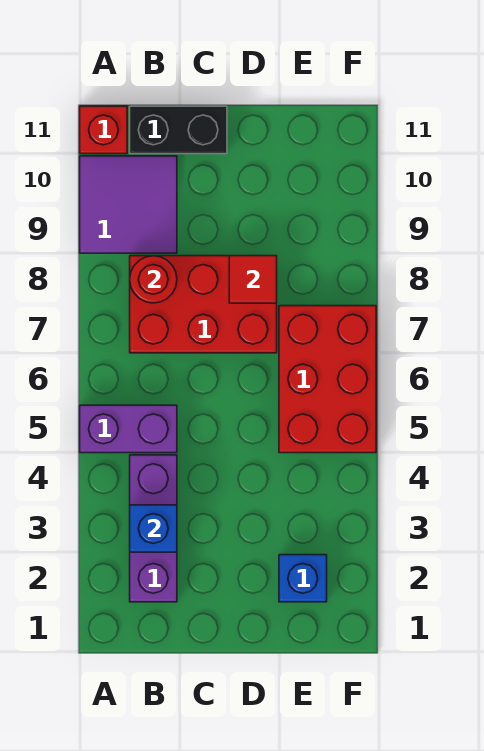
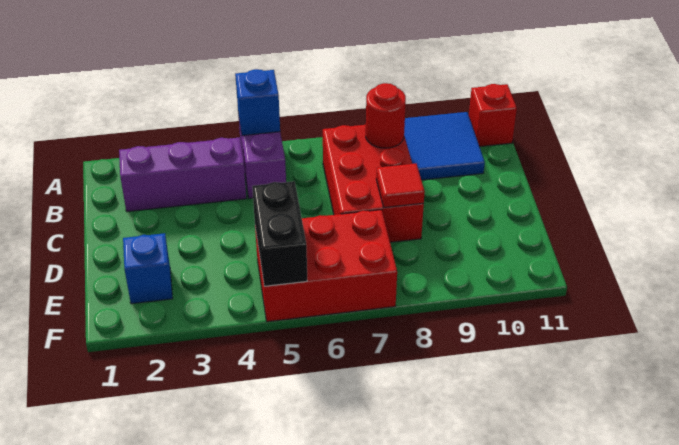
purple tile A9:B10 level 1 -> blue tile A9:B10 level 1
blue brick B3 level 2 -> blue brick A5 level 2
black brick B11:C11 level 1 -> black brick E5:F5 level 2

